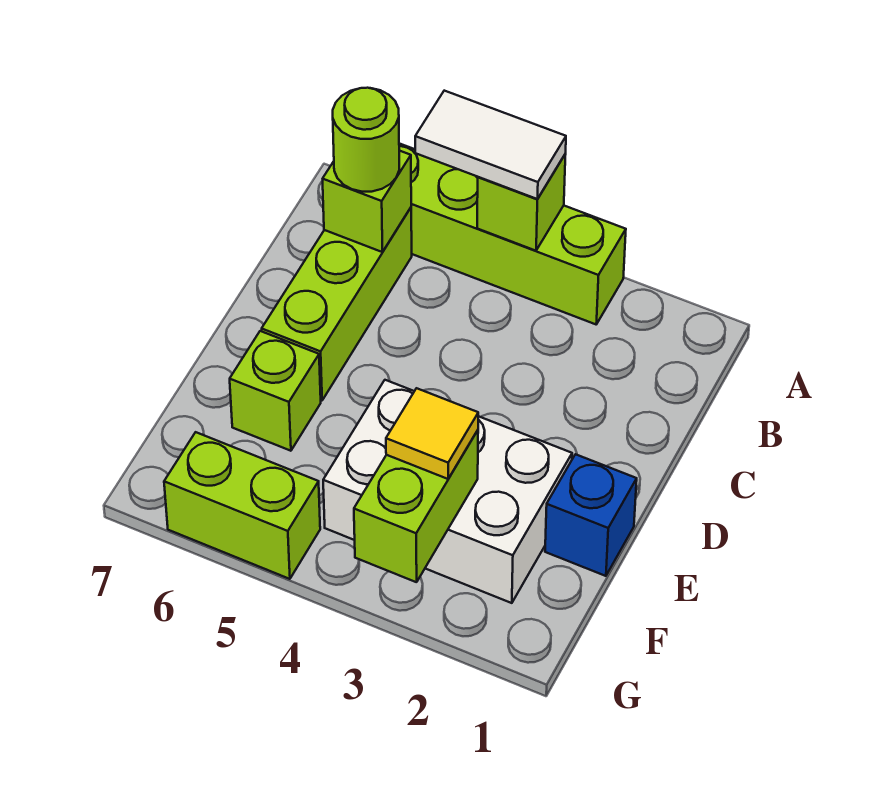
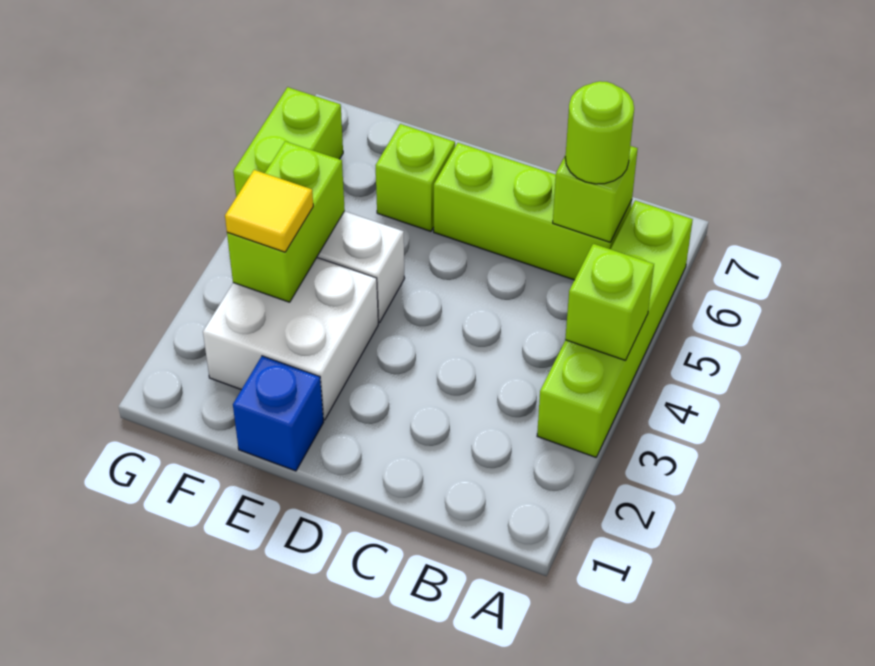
white tile A4:A5 level 3 -> none
lime brick F3:G3 level 2 -> lime brick F3:F4 level 2

